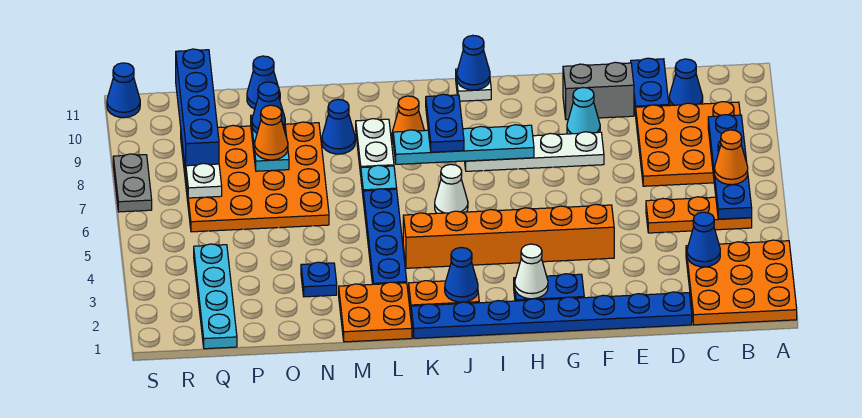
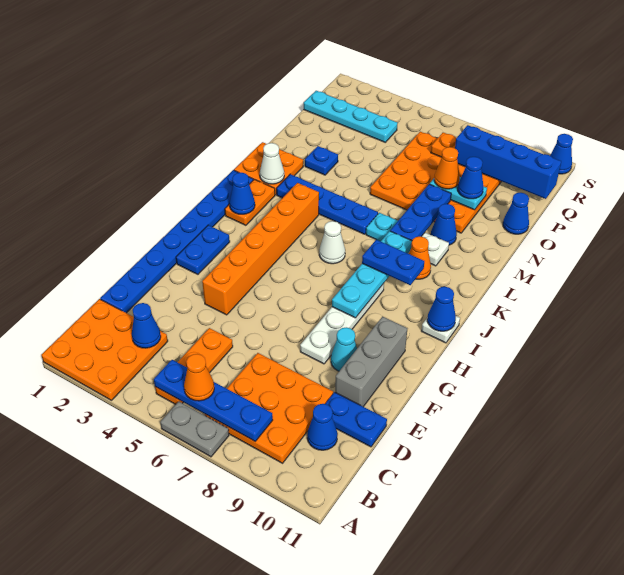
grey brick E10:F10 level 1 -> grey brick E10:G10 level 1
white cone H2 level 2 -> white cone L2 level 2
none -> blue plate L8:N8 level 2
white plate Q7 level 2 -> orange plate Q7 level 2
grey plate S7:S8 level 1 -> grey plate A6:A7 level 1

